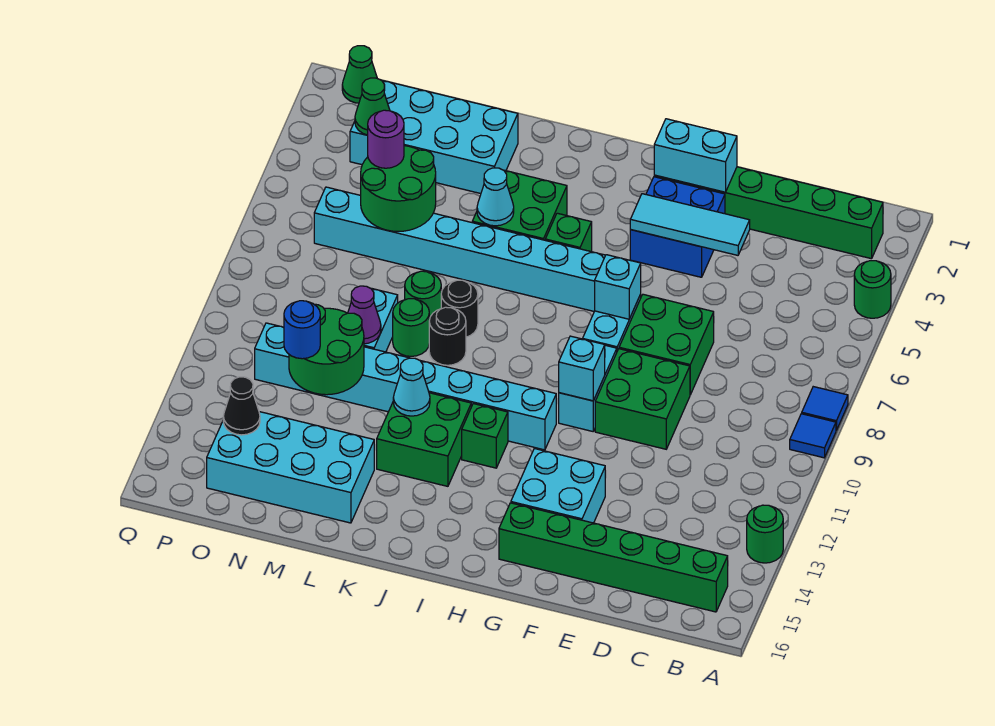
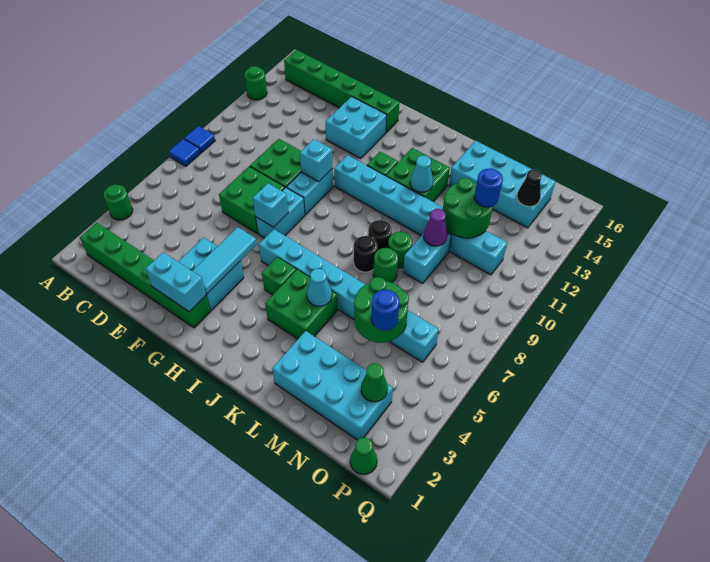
cyan tile E4:G4 level 2 -> cyan tile G3:G5 level 2
blue brick F3:G4 level 1 -> cyan brick F3:G4 level 1
purple round brick N5 level 3 -> blue round brick N5 level 3

